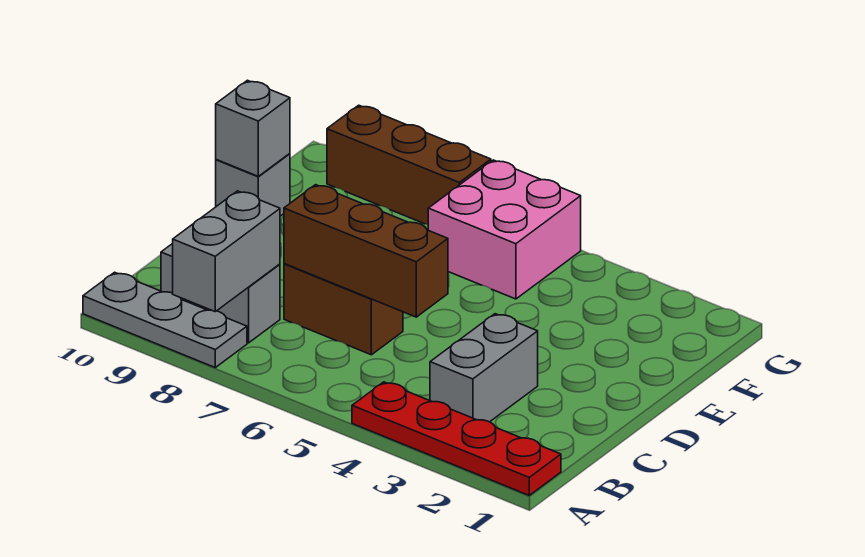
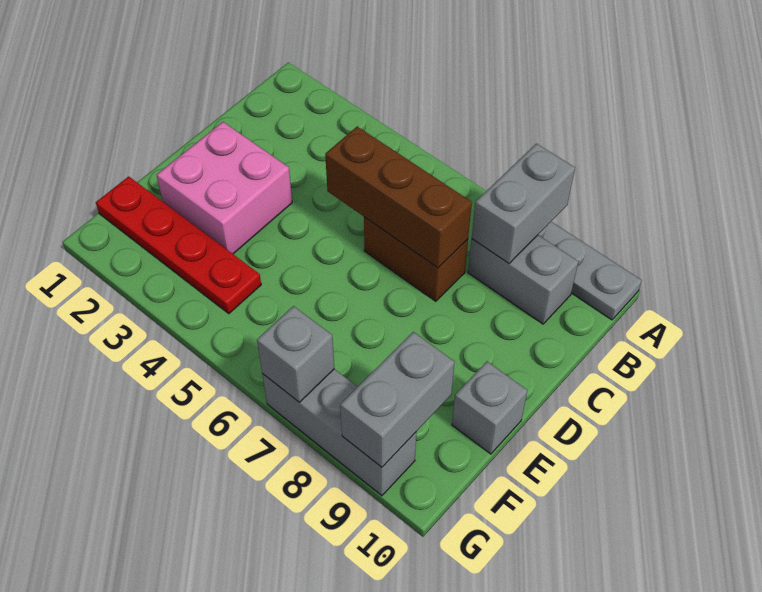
red plate A1:A4 level 1 -> red plate F1:F4 level 1
grey brick B3:C3 level 1 -> grey brick F9:G9 level 2
grey brick E10 level 2 -> grey brick G7 level 2
pink brick F5:G6 level 1 -> pink brick D2:E3 level 1
brown brick G7:G9 level 1 -> grey brick G7:G9 level 1

